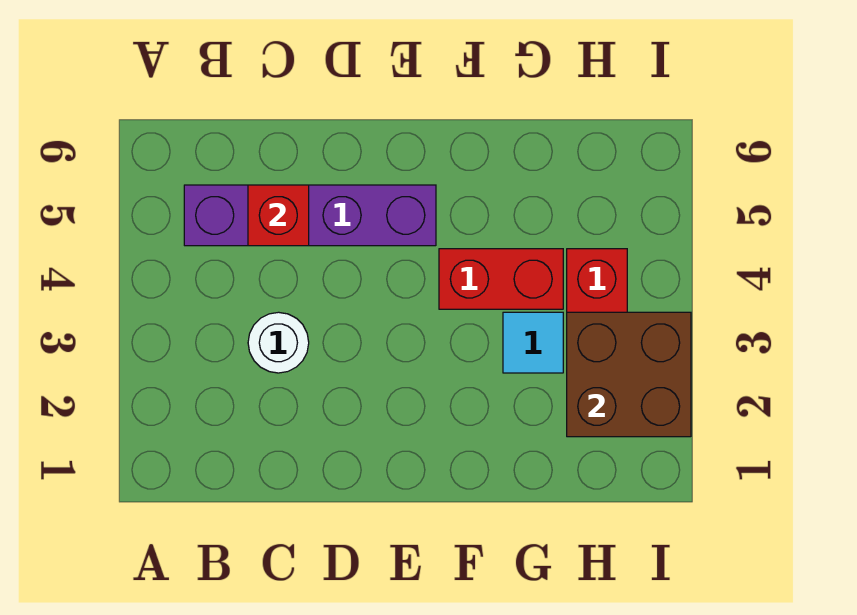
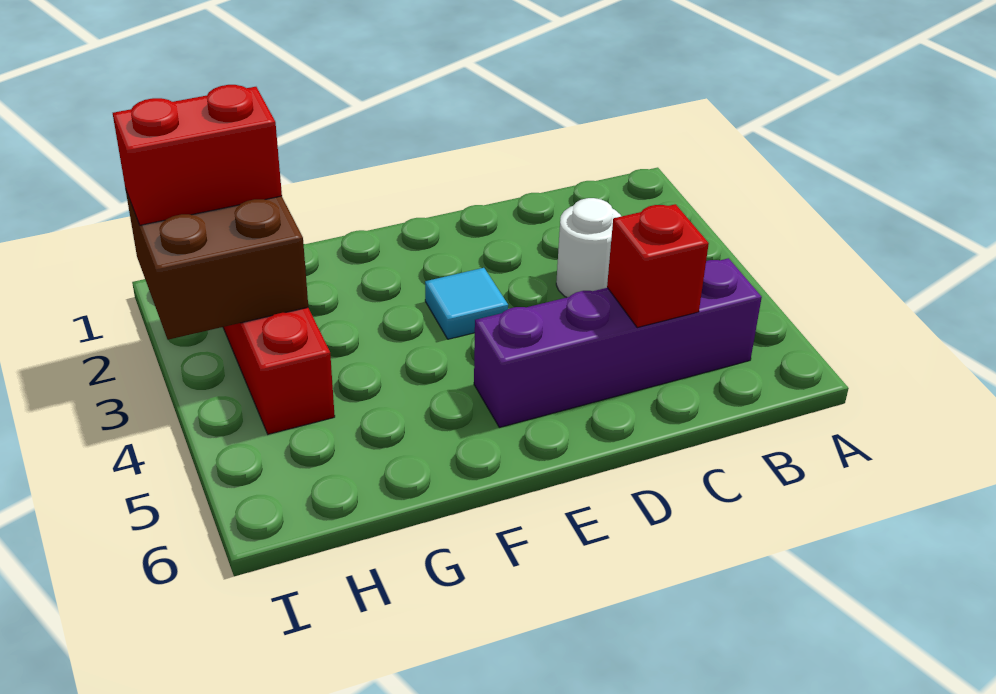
red brick F4:G4 level 1 -> red brick H2:I2 level 3
cyan tile G3 level 1 -> cyan tile E3 level 1

